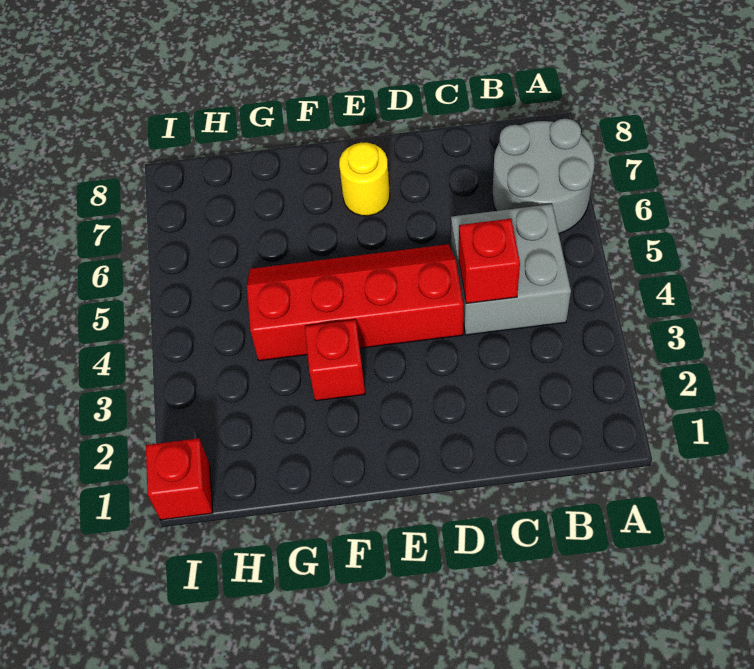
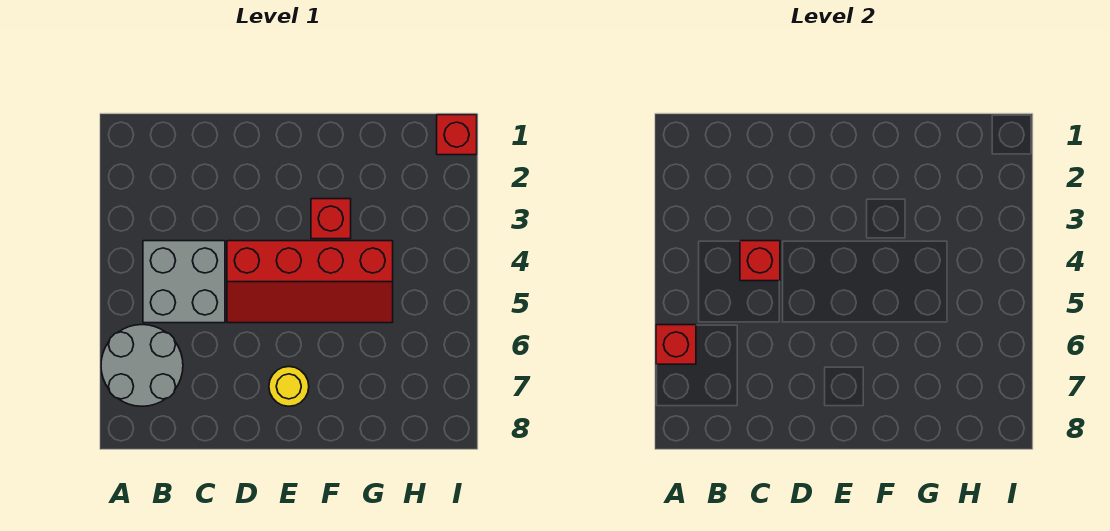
none -> red brick A6 level 2

